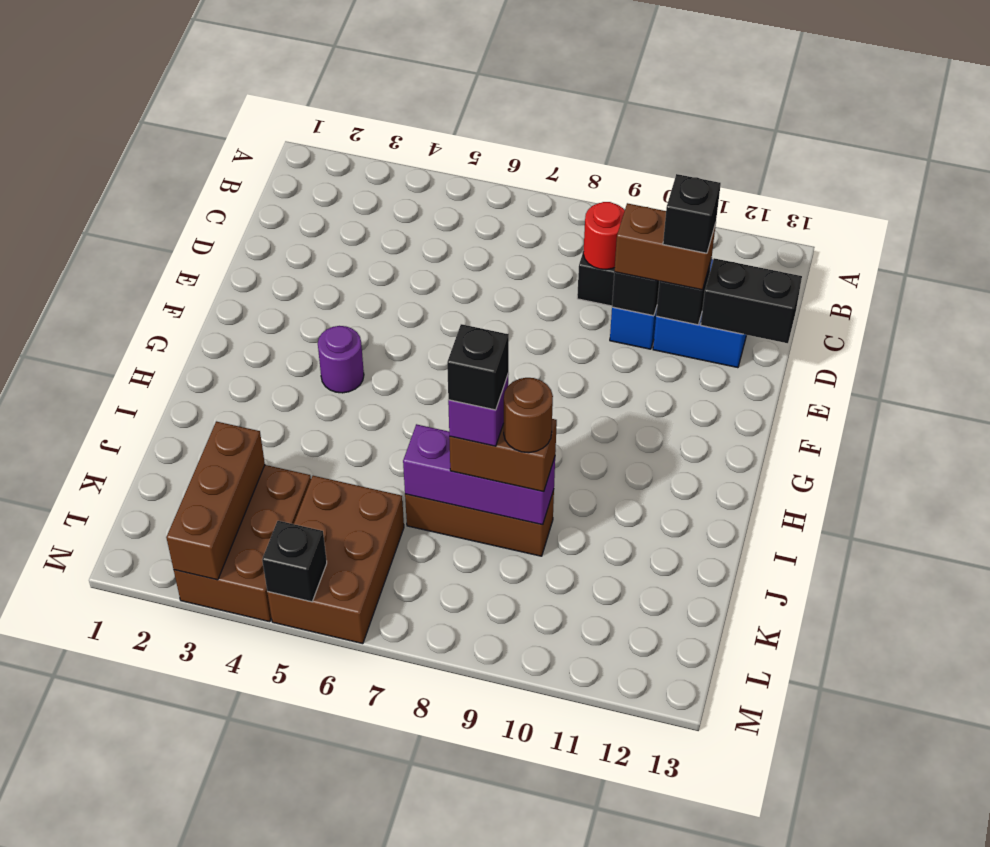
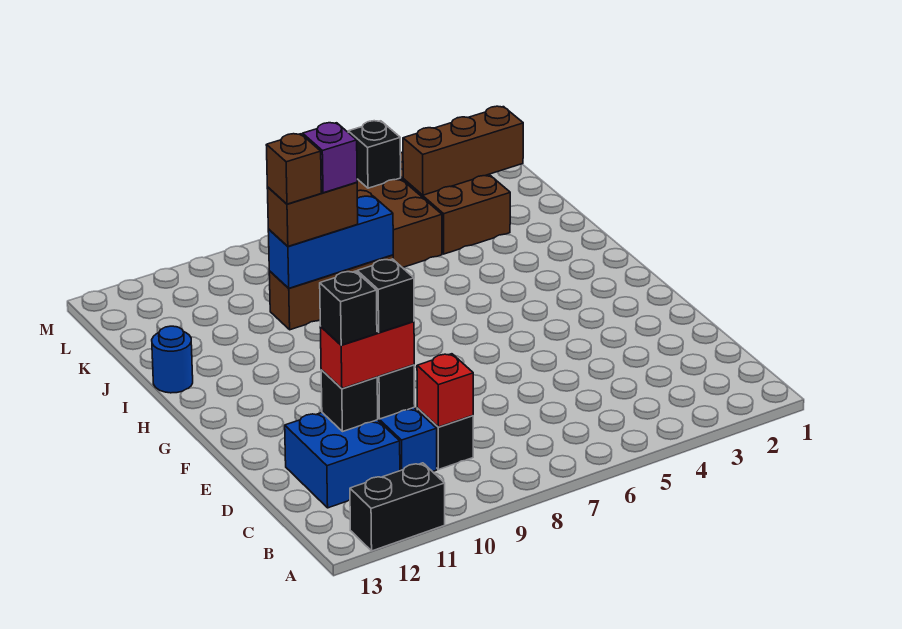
red round brick C9 level 2 -> red brick C9 level 2
brown brick D10:D11 level 3 -> red brick D10:D11 level 3
black brick D12:D13 level 2 -> black brick A11:A12 level 1
purple round brick G4 level 1 -> none
none -> blue round brick I13 level 1
purple brick J7:J9 level 2 -> blue brick J7:J9 level 2
black brick J8 level 5 -> black brick D10 level 4
brown round brick J9 level 4 -> brown brick J9 level 4
brown brick K3:M3 level 2 -> brown brick L2:L4 level 2

